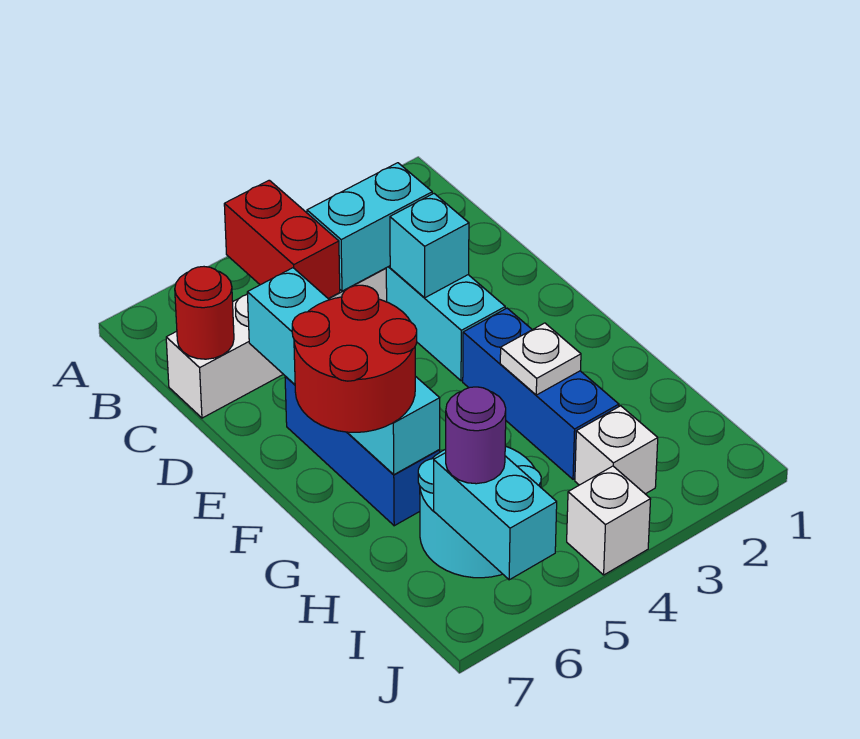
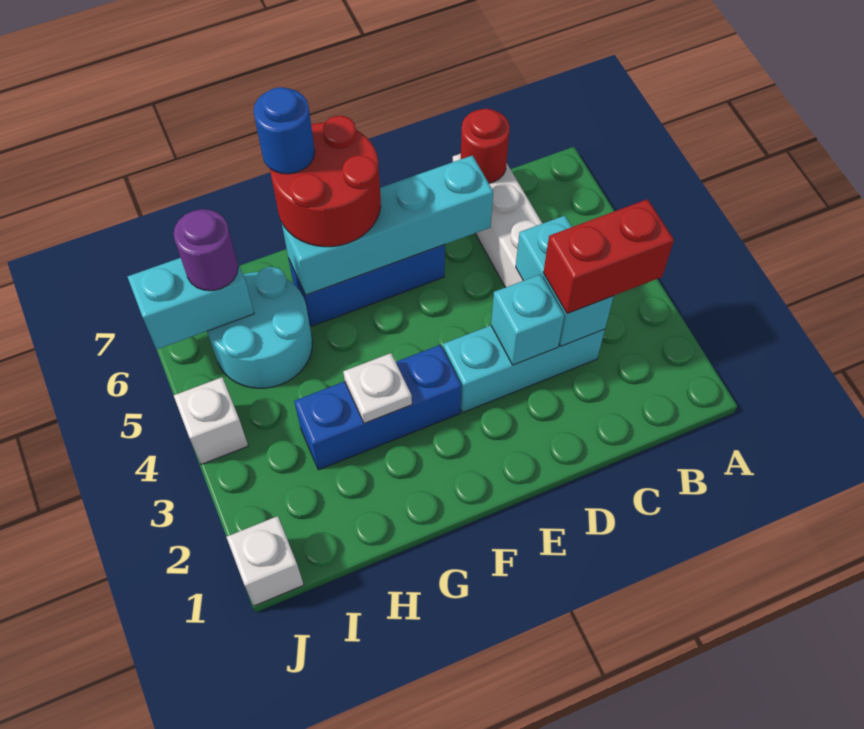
red brick B5:C5 level 2 -> red brick B3:C3 level 3
none -> blue round brick G7 level 4
white brick I3 level 1 -> white brick J1 level 1

